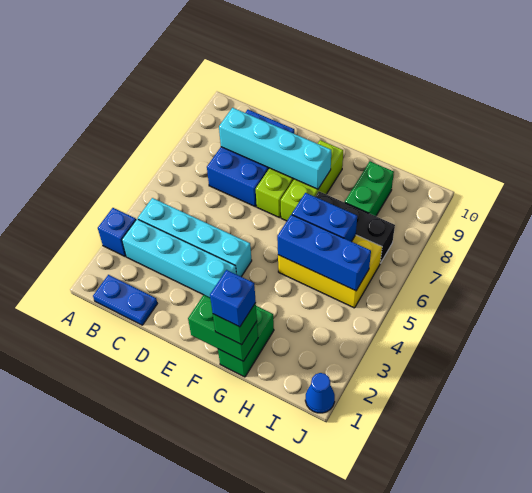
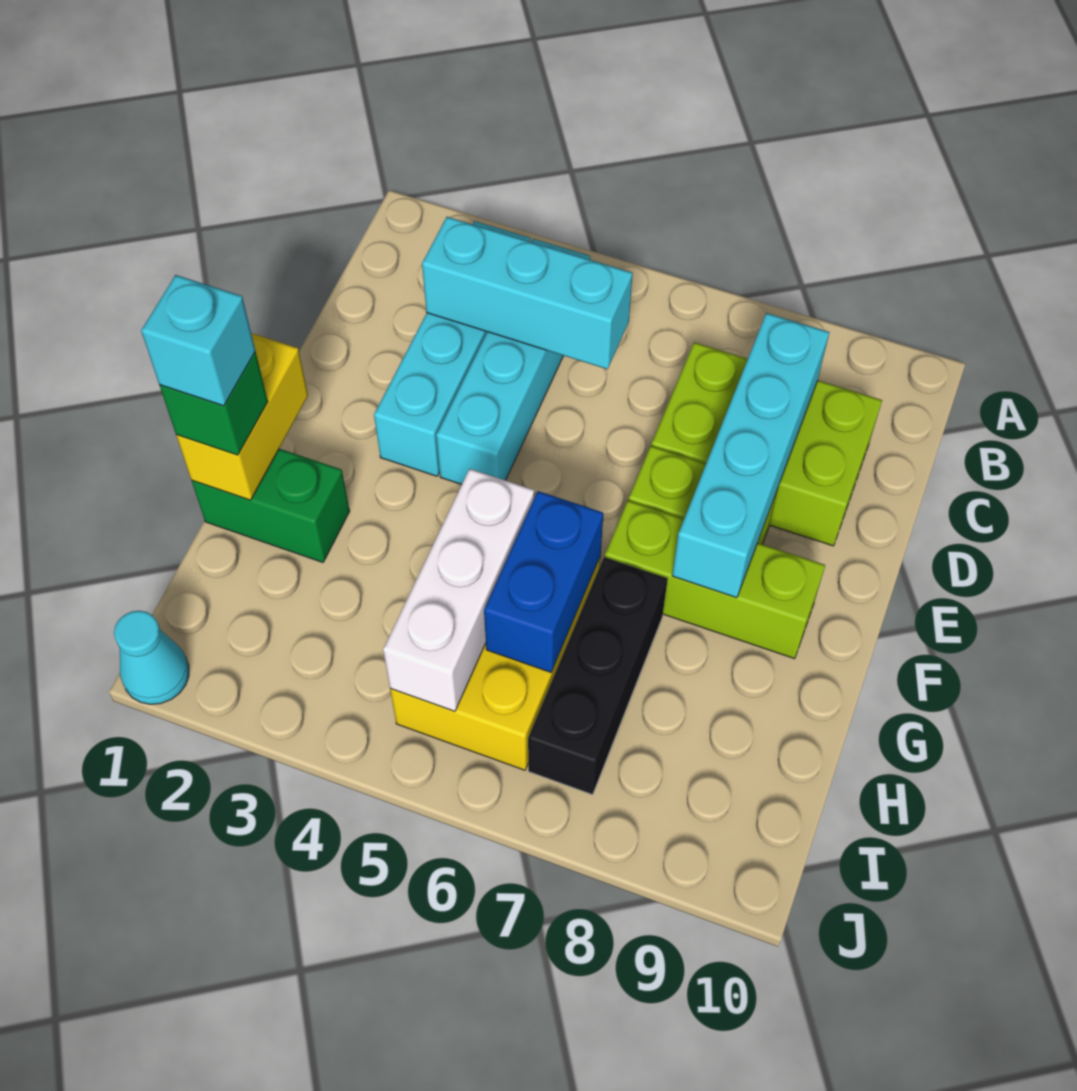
blue brick A3 level 1 -> none
blue plate B1:C1 level 1 -> none
none -> cyan brick C3:C5 level 2
blue brick C7:D9 level 1 -> lime brick C7:D9 level 1
green brick F1:G1 level 2 -> yellow brick F1:G1 level 2
blue brick G1 level 4 -> cyan brick G1 level 4
blue brick G5:I5 level 2 -> white brick G5:I5 level 2
green brick H8:H9 level 1 -> none
blue cone J1 level 1 -> cyan cone J1 level 1

